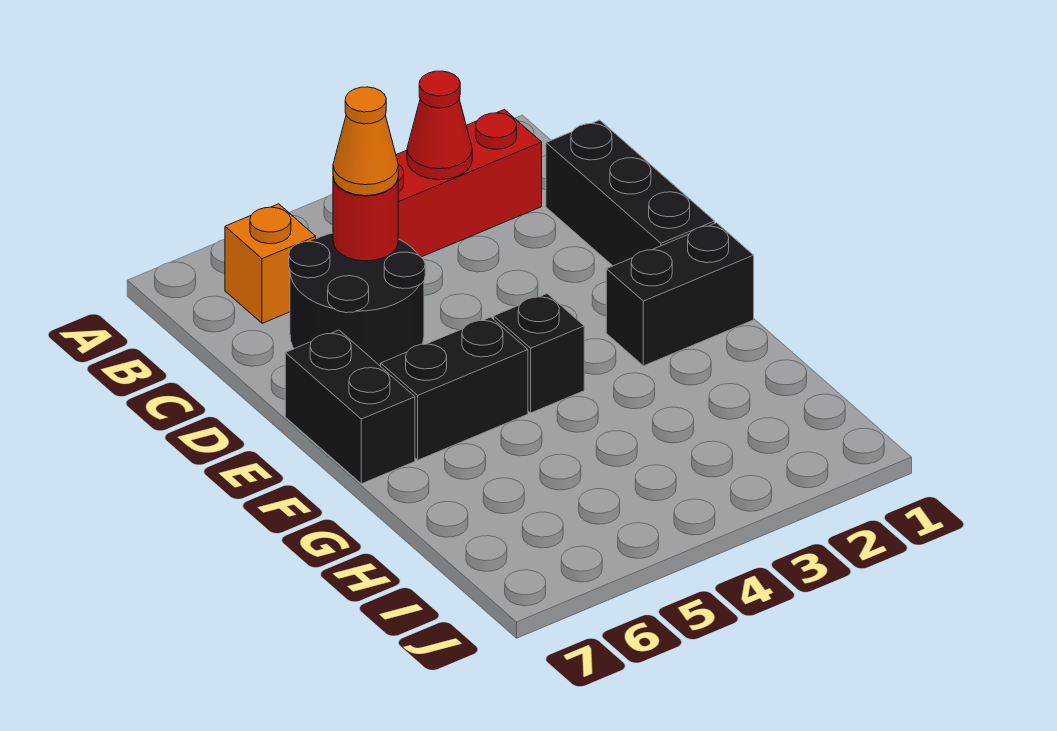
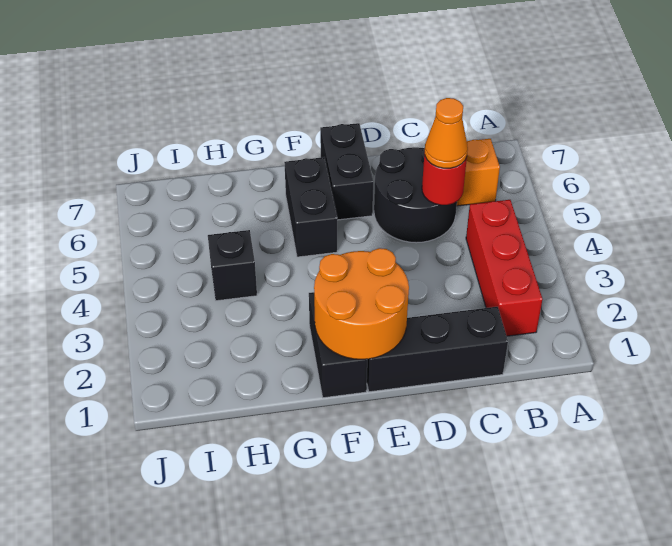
red cone B3 level 2 -> none
none -> orange round brick E1:F2 level 2
black brick E7:F7 level 1 -> black brick E6:E7 level 1
black brick F4 level 1 -> black brick H4 level 1

